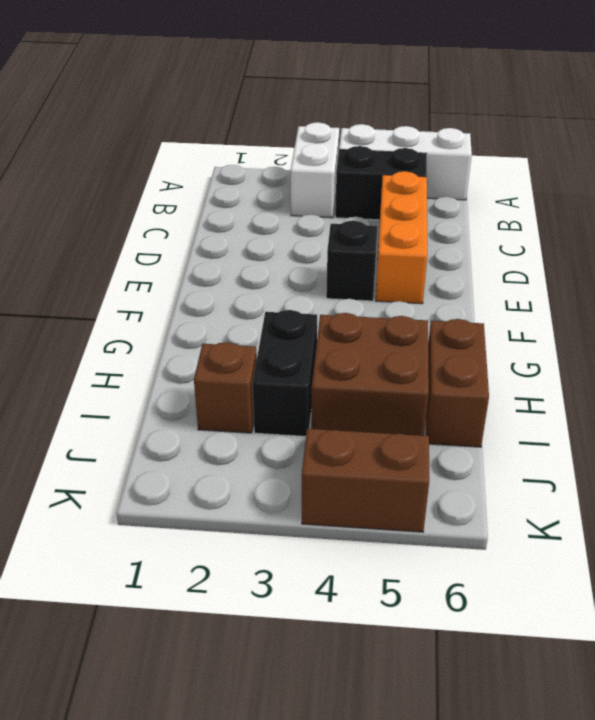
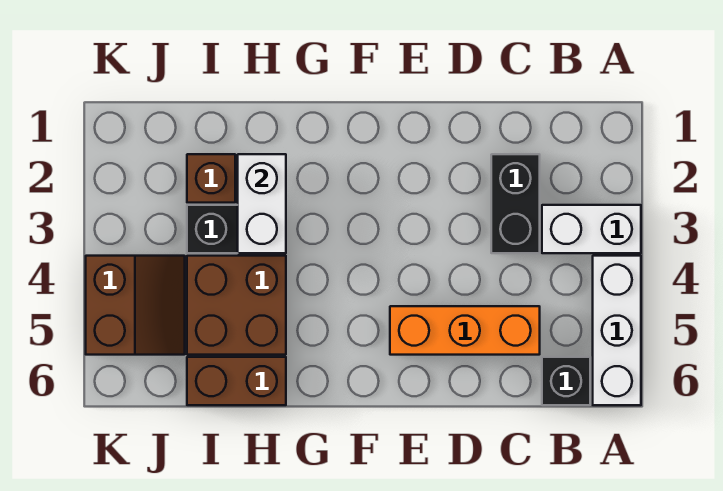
black brick B4:B5 level 1 -> black brick C2:C3 level 1
black brick E4 level 1 -> black brick B6 level 1
none -> white brick H2:H3 level 2

